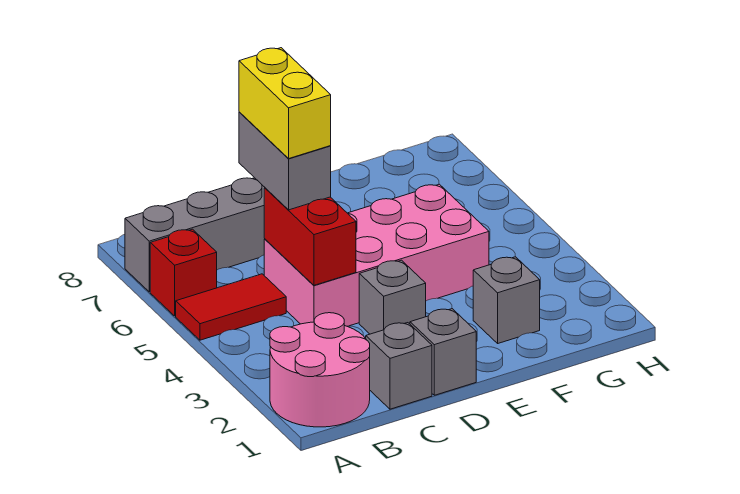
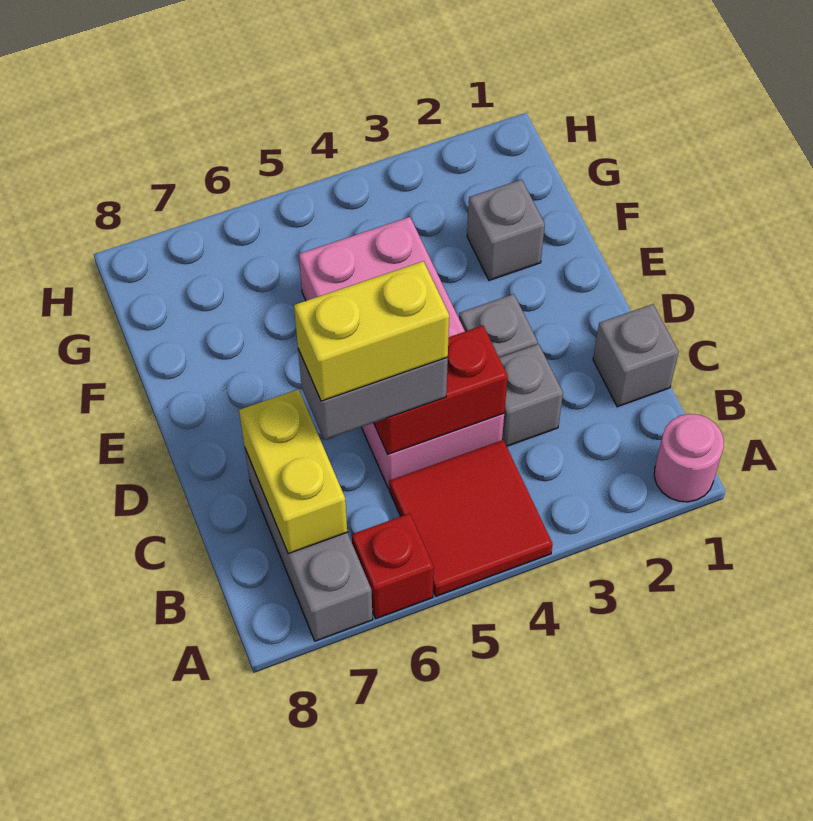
pink round brick A1:B2 level 1 -> pink round brick A1 level 1
red tile A5:B5 level 1 -> red tile A4:B5 level 1
none -> yellow brick B7:C7 level 2
grey brick D1 level 1 -> grey brick C3 level 1

